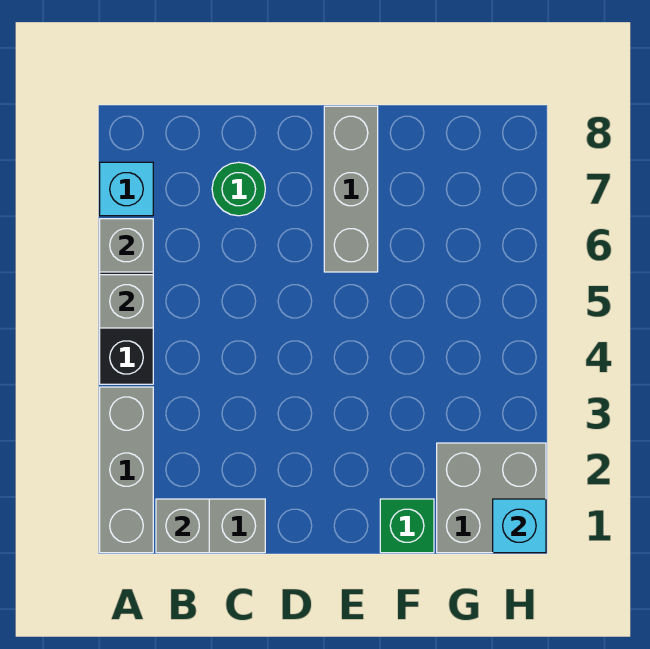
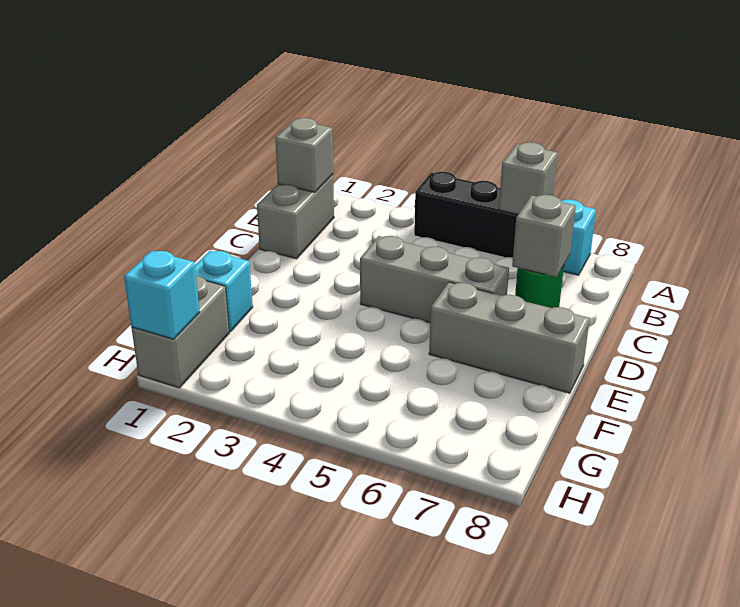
grey brick A1:A3 level 1 -> grey brick D4:D6 level 1
grey brick A5 level 2 -> grey brick C7 level 2
green brick F1 level 1 -> cyan brick F1 level 1
grey brick G1:H2 level 1 -> grey brick G1:H1 level 1

